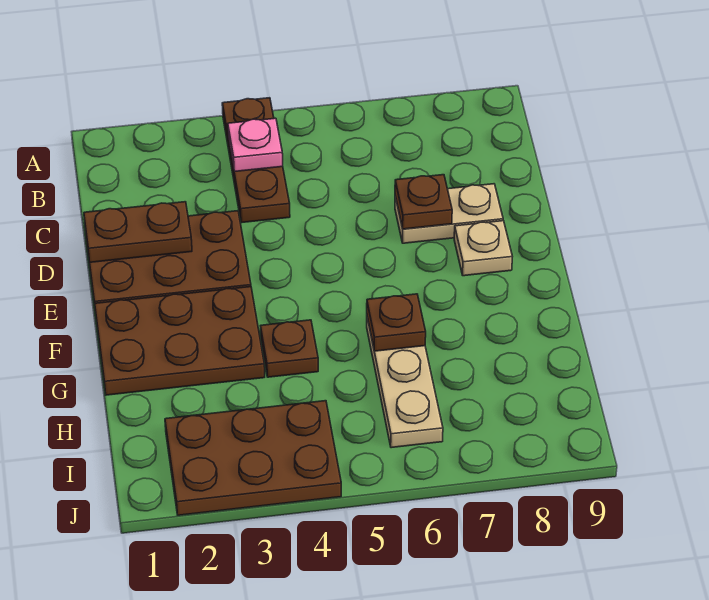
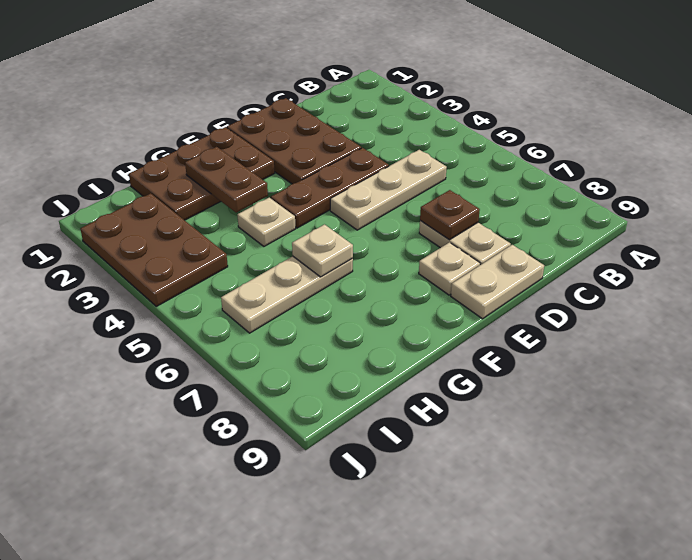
brown plate A4:C4 level 1 -> brown plate D4:F4 level 1
pink plate B4 level 2 -> none
none -> tan plate C5:E5 level 1
brown plate D1:D2 level 2 -> brown plate G2:G3 level 2
none -> tan plate D9:E9 level 1
brown plate F1:G3 level 1 -> brown plate F1:H2 level 1
brown plate G4 level 1 -> tan plate G4 level 1
brown plate G6 level 2 -> tan plate G6 level 2

